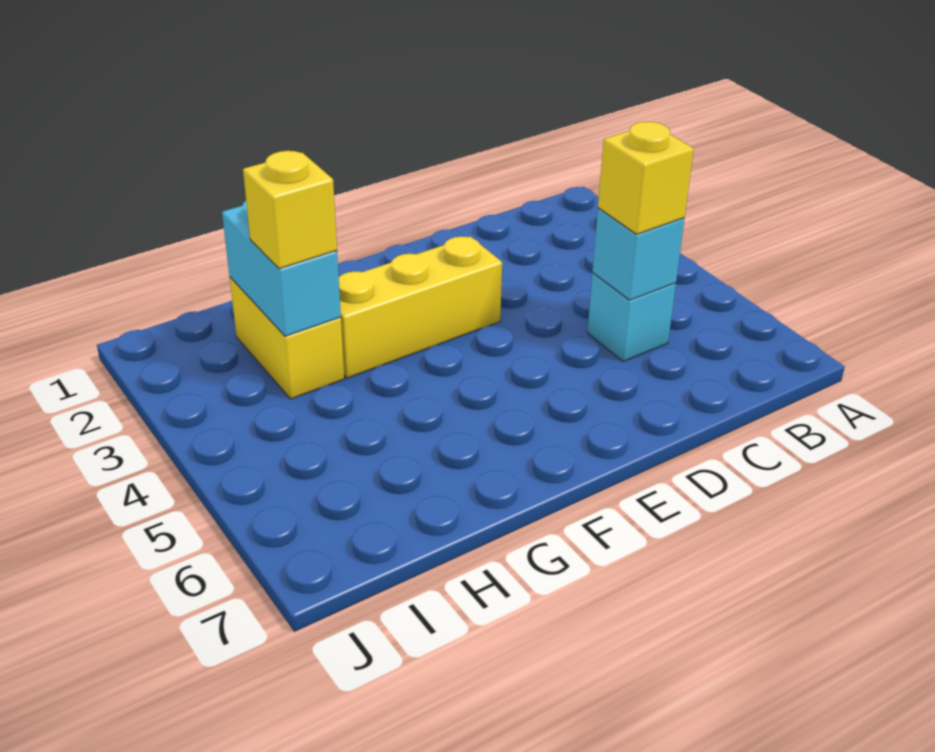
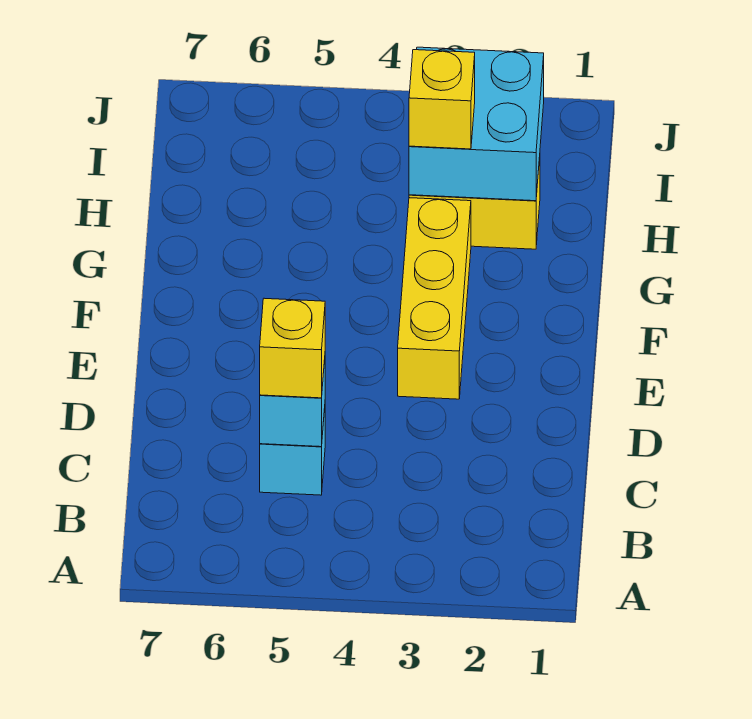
cyan brick H2:H3 level 2 -> cyan brick H2:I3 level 2

